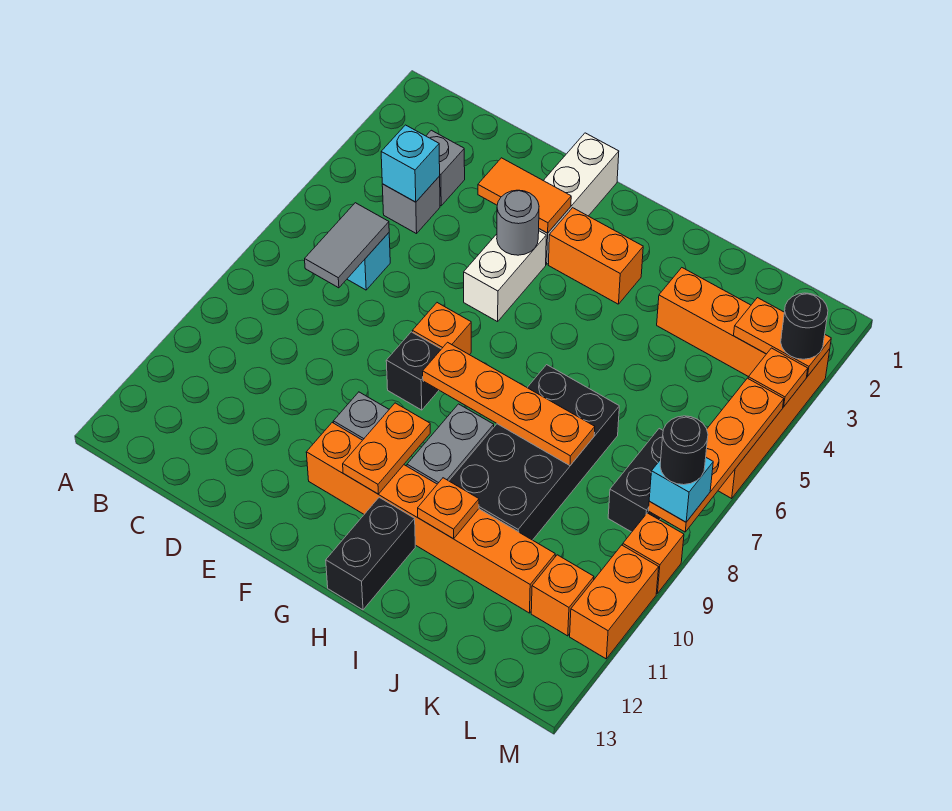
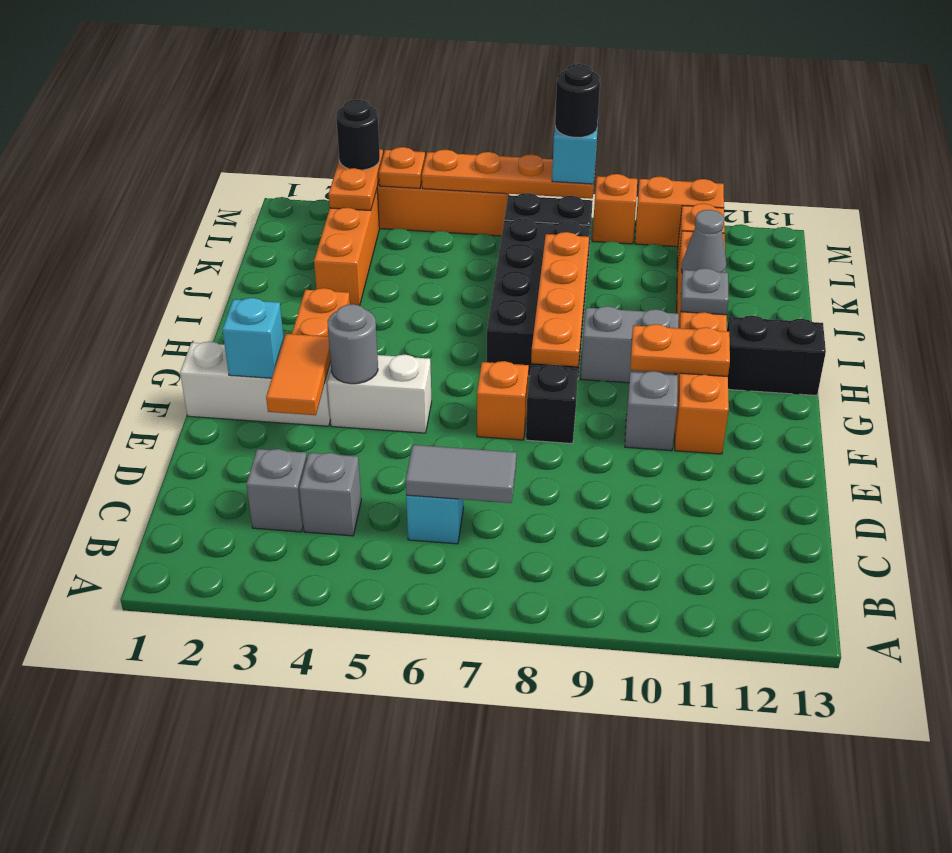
cyan brick C4 level 2 -> cyan brick F2 level 2
black brick I7:J10 level 1 -> black brick H7:K8 level 1
orange plate I11 level 2 -> grey plate I11 level 2
none -> grey cone J11 level 2

